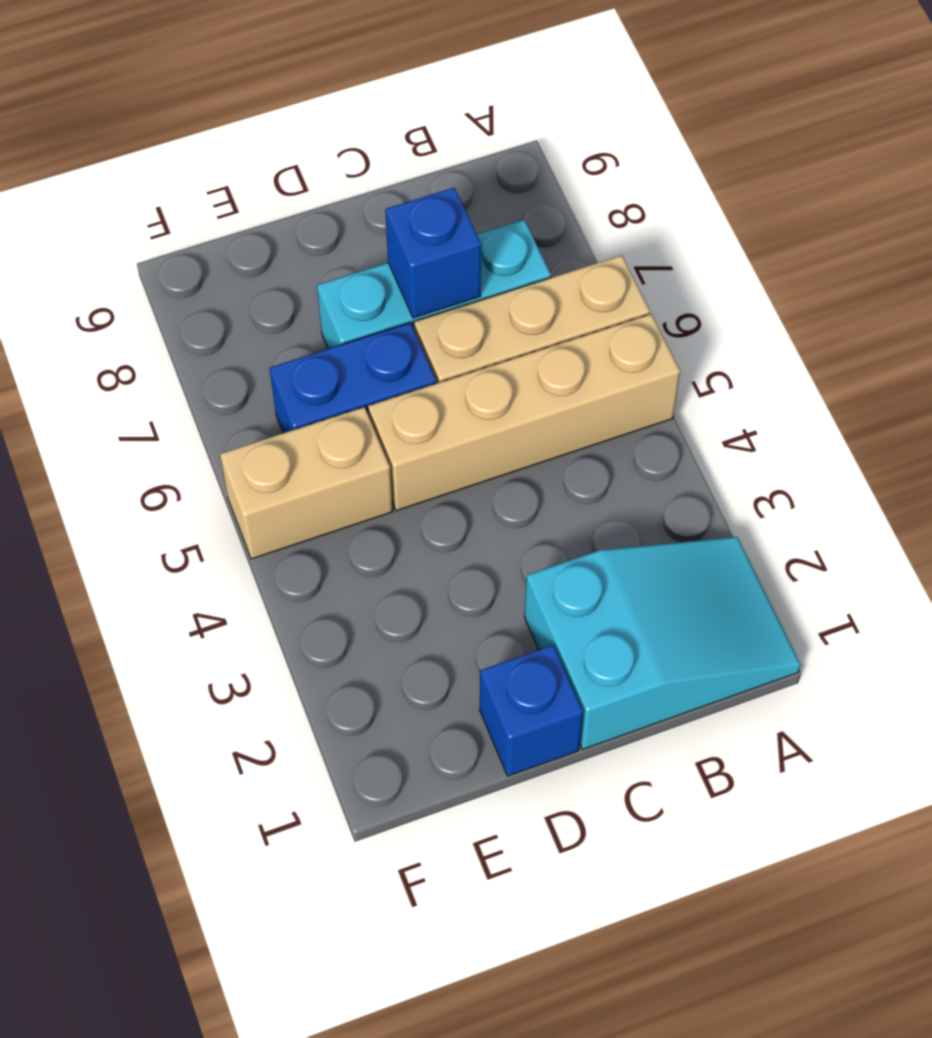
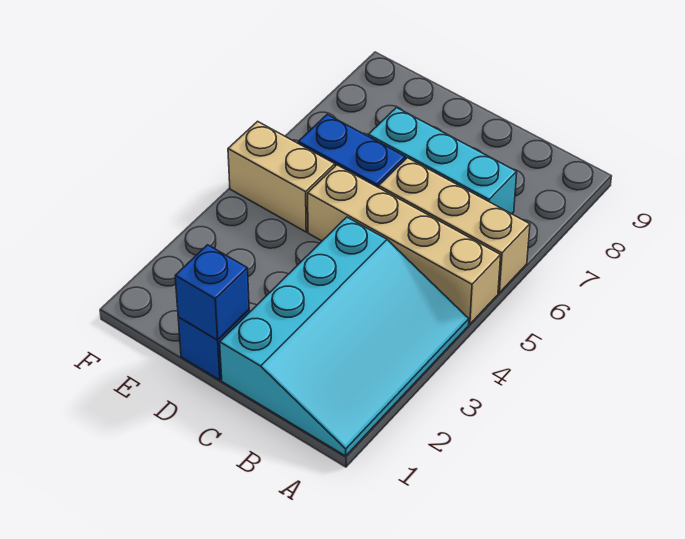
cyan slope A1:C2 level 1 top C -> cyan slope A1:C4 level 1 top C
blue brick C7 level 2 -> blue brick D1 level 2

